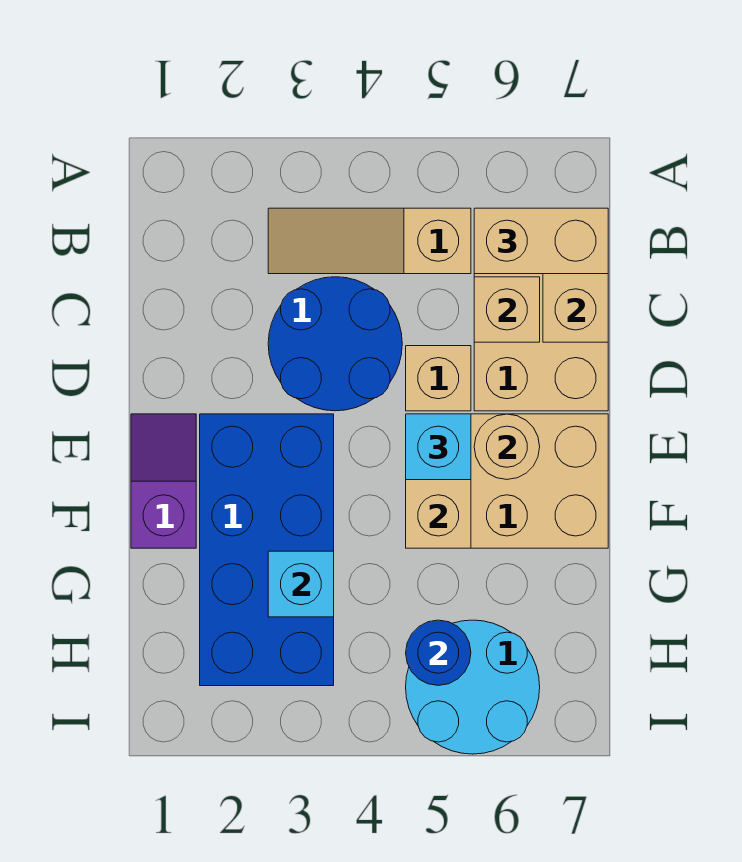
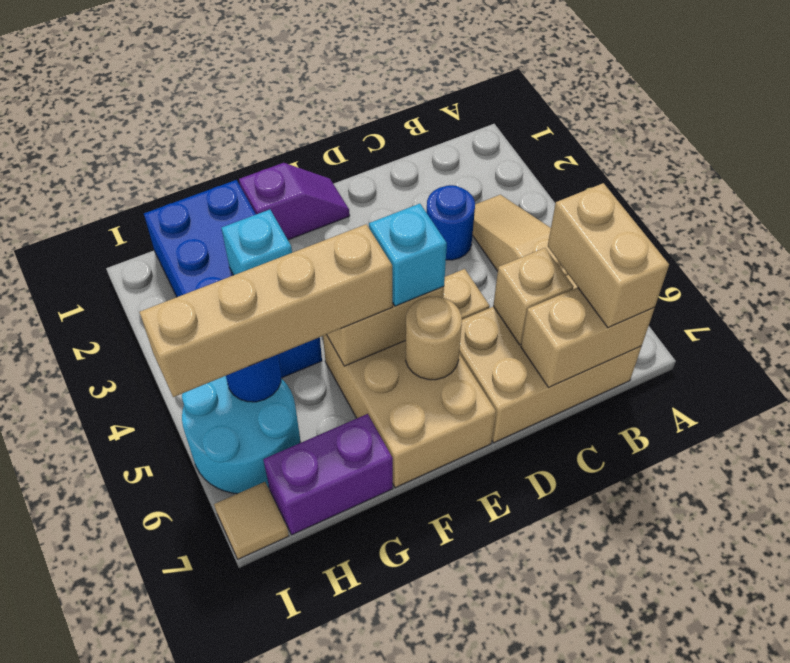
blue round brick C3:D4 level 1 -> blue round brick C3 level 1
blue brick E2:H3 level 1 -> blue brick G1:H4 level 1
none -> tan brick F5:I5 level 3
none -> purple brick G7:H7 level 1
none -> tan tile I7 level 1

